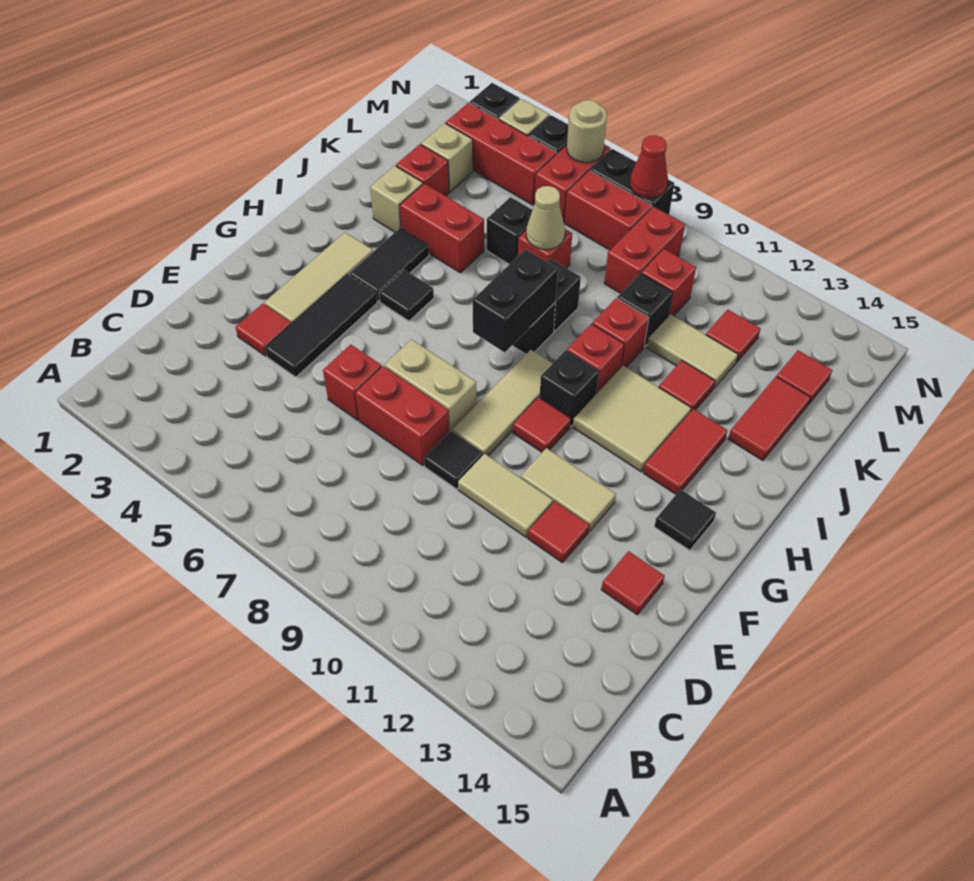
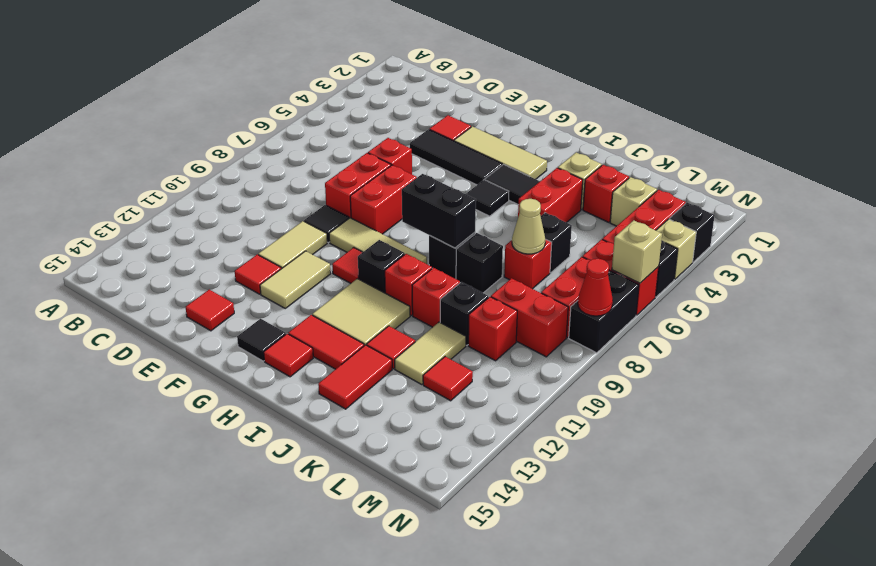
tan brick F7:F8 level 1 -> red brick F7:F8 level 1
red tile J14:K14 level 1 -> red tile J13:J14 level 1
red tile L14 level 1 -> red tile H14 level 1
tan round brick N6 level 2 -> tan brick N6 level 2

